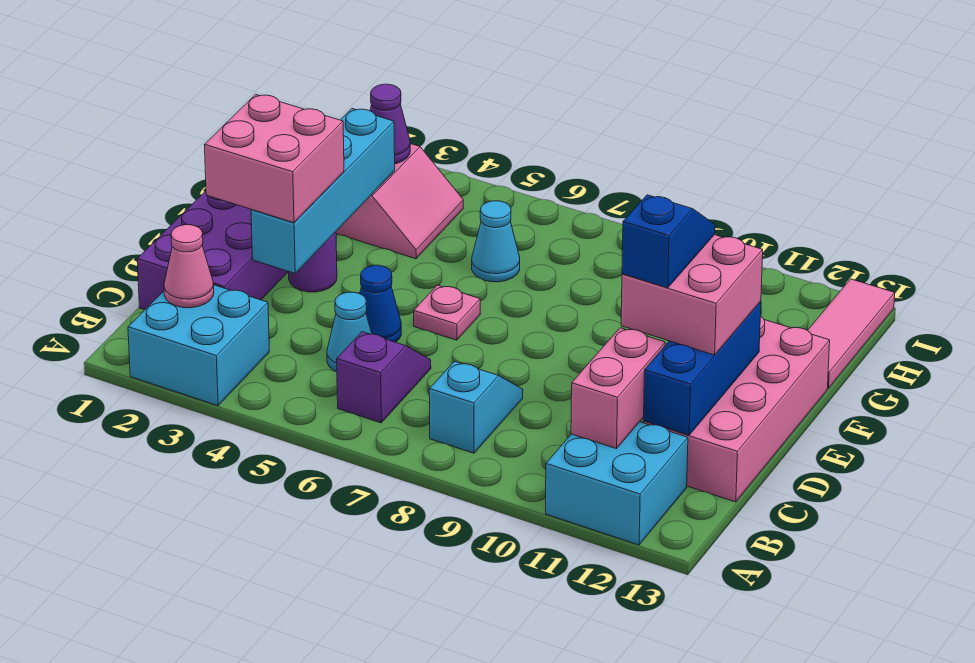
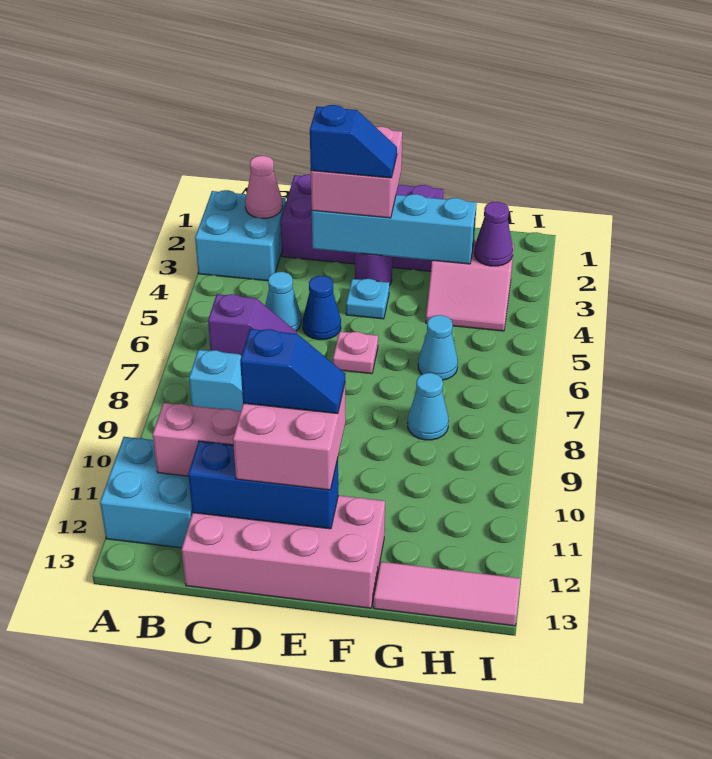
none -> blue slope D3:E3 level 4 top D
none -> cyan plate E4 level 1
none -> cyan cone G8 level 1

